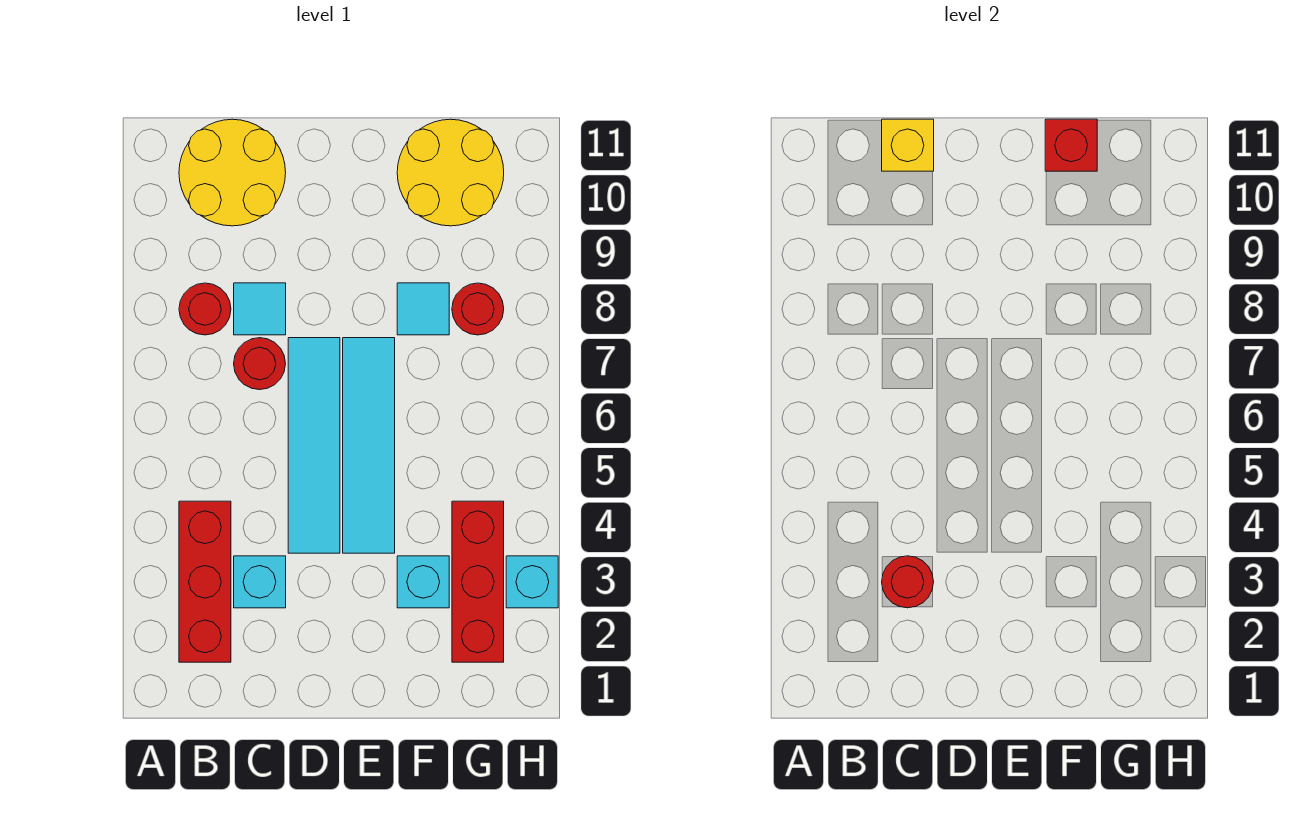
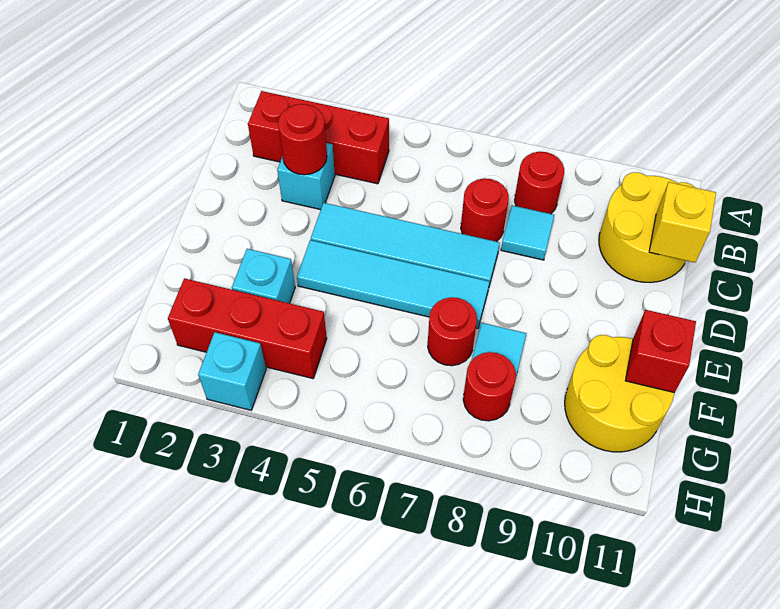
none -> red round brick F7 level 1

